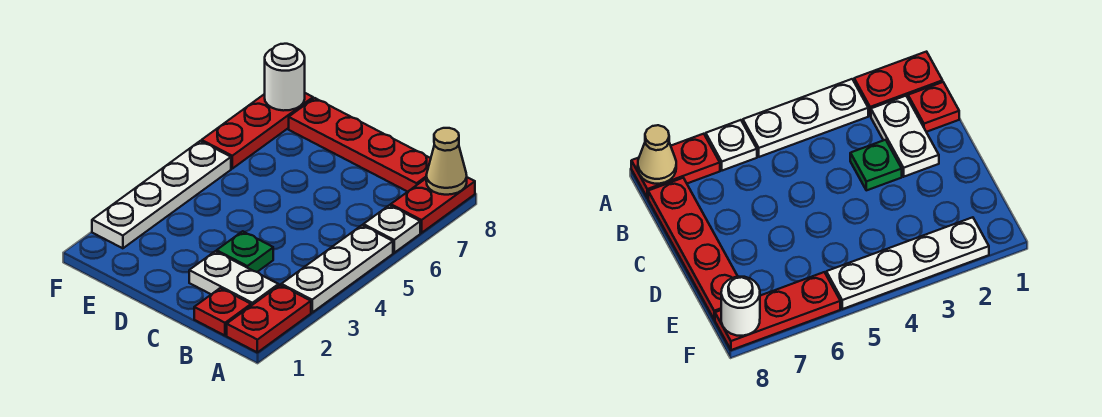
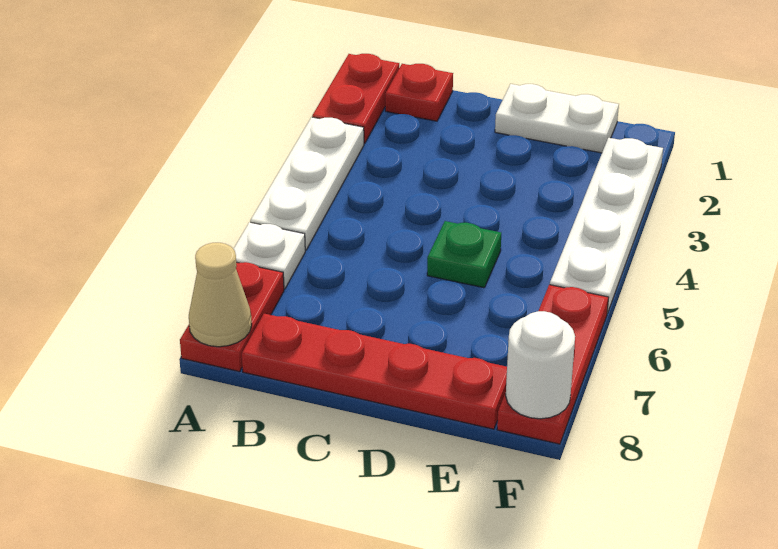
white plate B2:C2 level 1 -> white plate D1:E1 level 1
green plate C3 level 1 -> green plate D5 level 1

